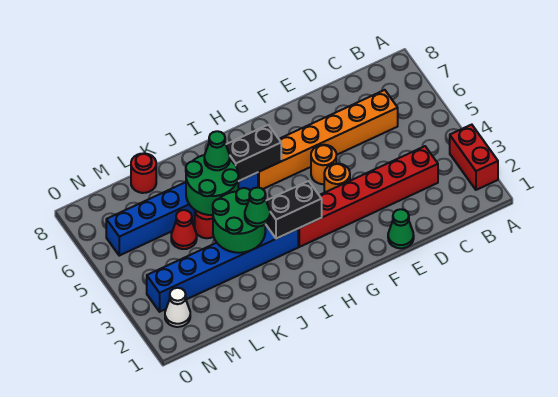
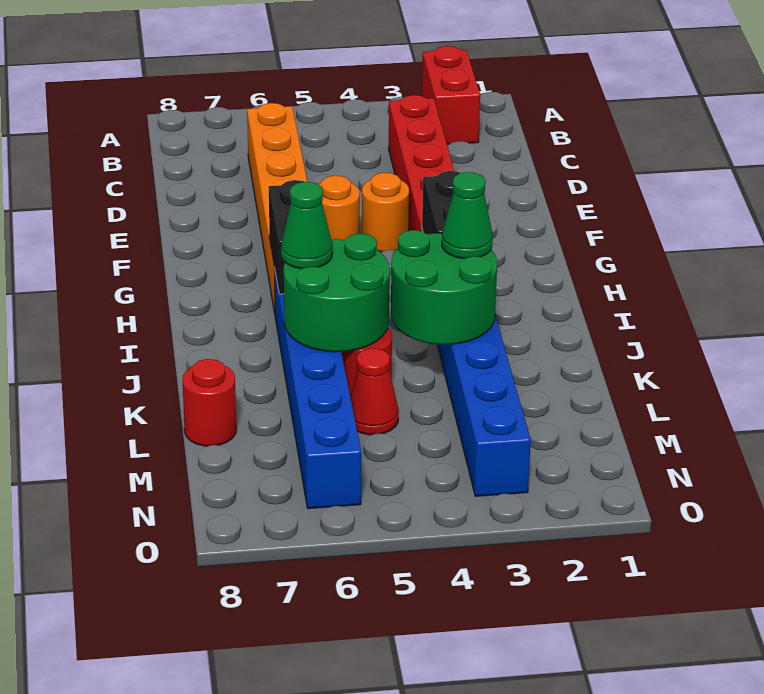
red brick A2:A3 level 1 -> red brick A2:B2 level 1
green cone E1 level 1 -> none
white cone N2 level 1 -> none

